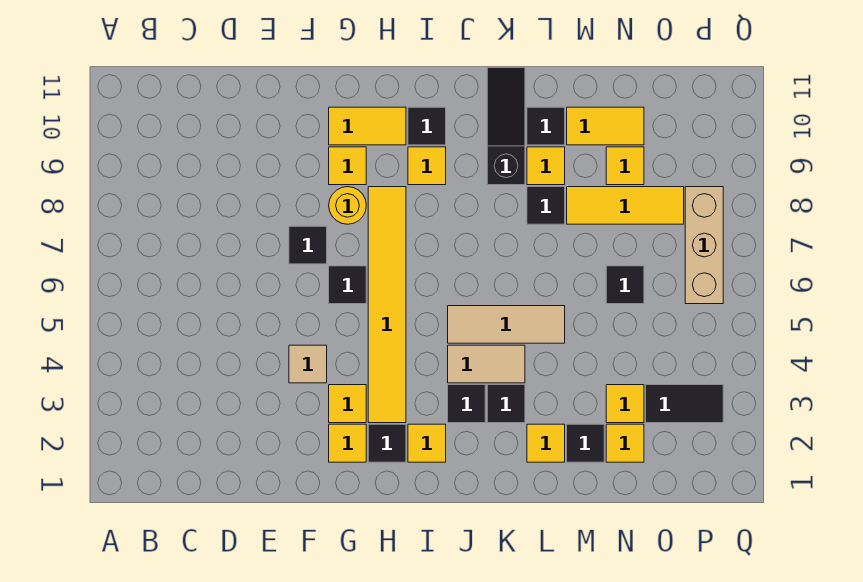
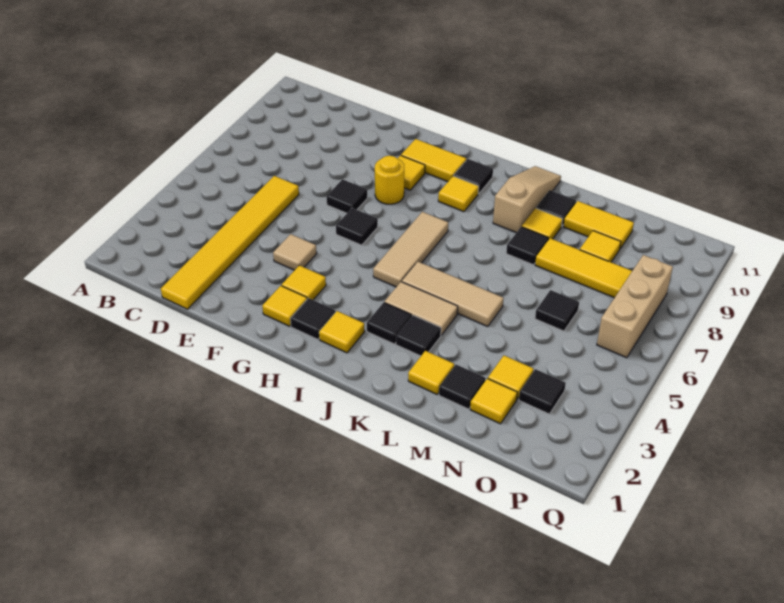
yellow tile H3:H8 level 1 -> yellow tile D1:D6 level 1
none -> tan tile I5:I7 level 1
black slope K9:K11 level 1 top 9 -> tan slope K9:K11 level 1 top 9
black tile O3:P3 level 1 -> black tile O3 level 1

